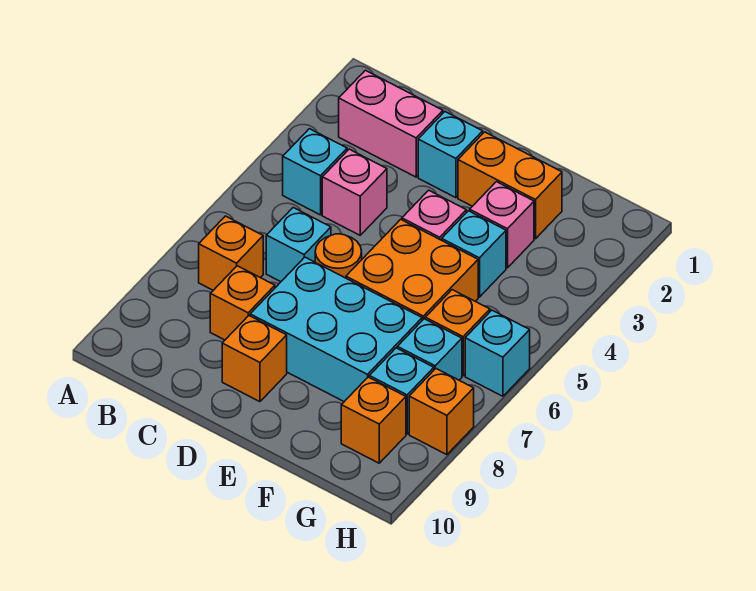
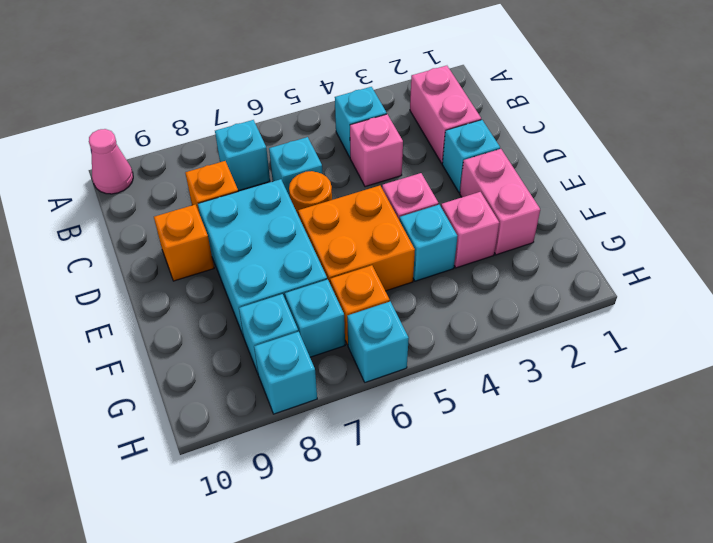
none -> pink cone A10 level 1
orange brick B7 level 1 -> cyan brick B7 level 1
orange brick E2:F2 level 1 -> pink brick E2:F2 level 1
orange brick G9 level 1 -> none
orange brick H8 level 1 -> cyan brick H8 level 1

